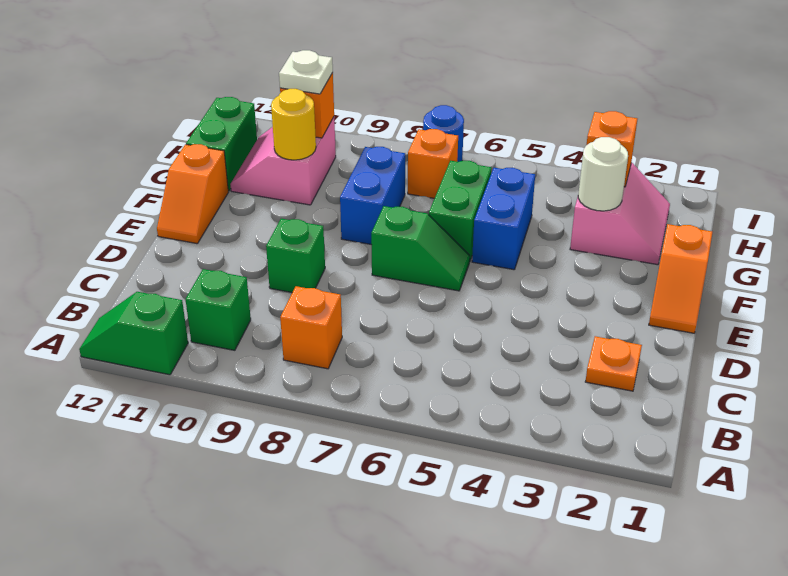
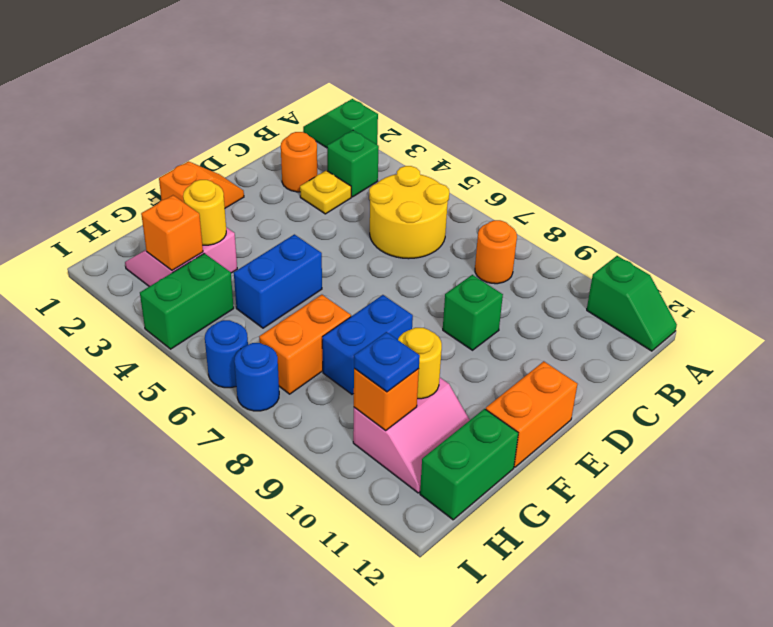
none -> yellow round brick B5:C6 level 1
orange brick B8 level 1 -> orange round brick B8 level 1
green brick B10 level 1 -> green brick B3 level 1
orange plate C2 level 1 -> orange round brick C2 level 1
none -> yellow plate C3 level 1
green slope E6:E7 level 1 top 7 -> green slope A1:A2 level 1 top 2
orange slope E12:F12 level 1 top F -> orange brick E12:F12 level 1
green brick F6:G6 level 1 -> green brick H4:I4 level 1
white round brick G3 level 2 -> yellow round brick G3 level 2
orange brick H7 level 1 -> orange brick G7:H7 level 1
white plate H10 level 3 -> blue plate H10 level 3
none -> blue round brick I6 level 1

